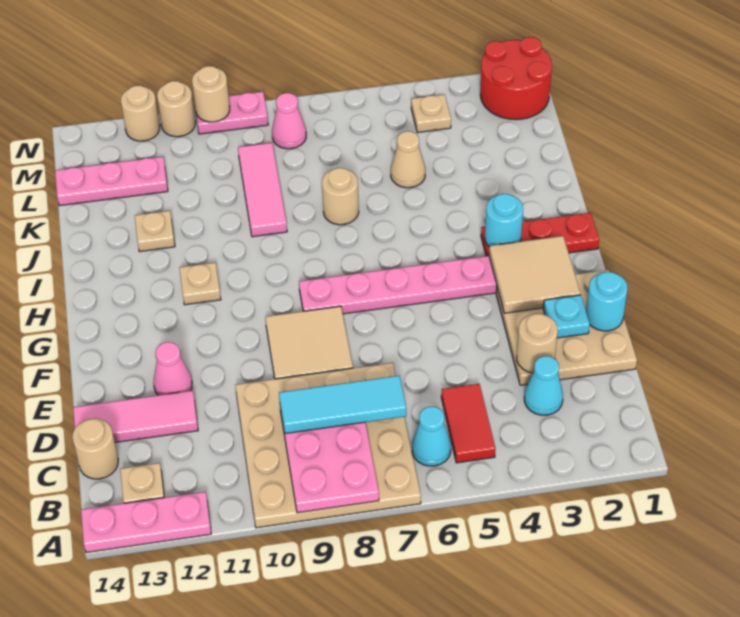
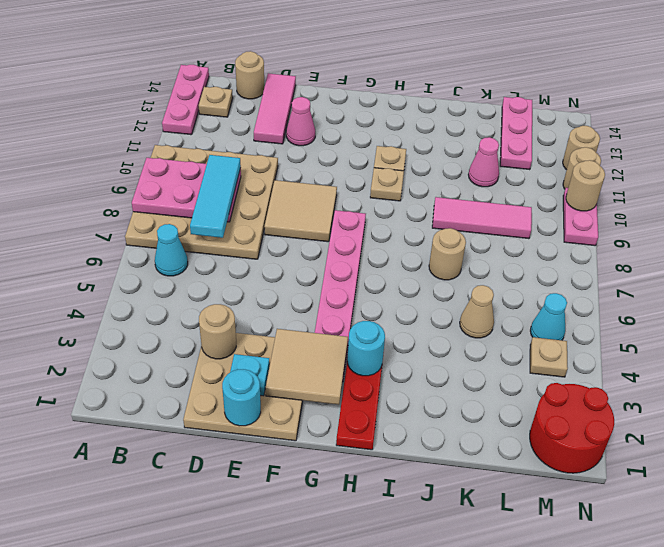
red tile B5:C5 level 1 -> none
cyan cone C3 level 1 -> cyan cone M5 level 1
tan plate J12 level 1 -> tan plate H10 level 1
pink cone M8 level 1 -> pink cone K11 level 1

